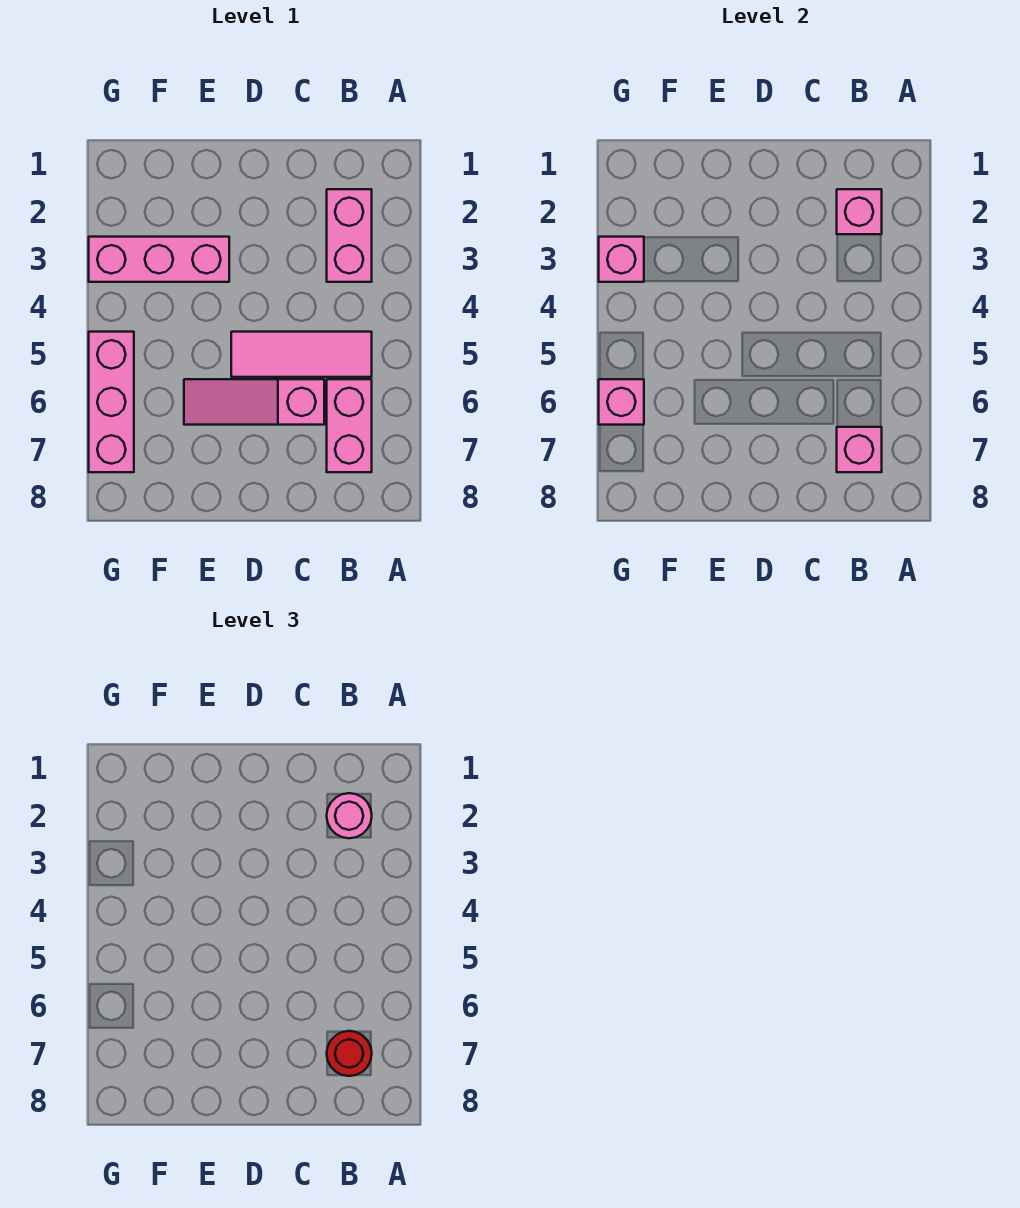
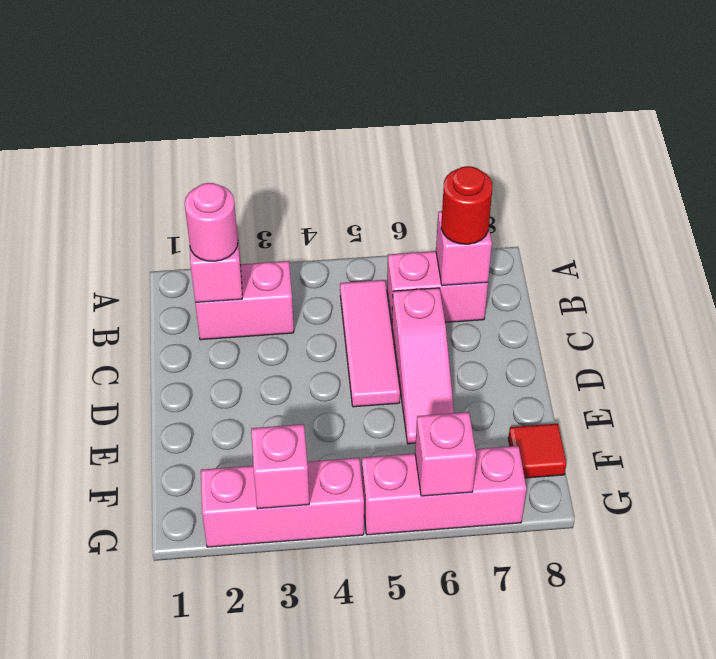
pink brick E3:G3 level 1 -> pink brick G2:G4 level 1
none -> red tile F8 level 1

